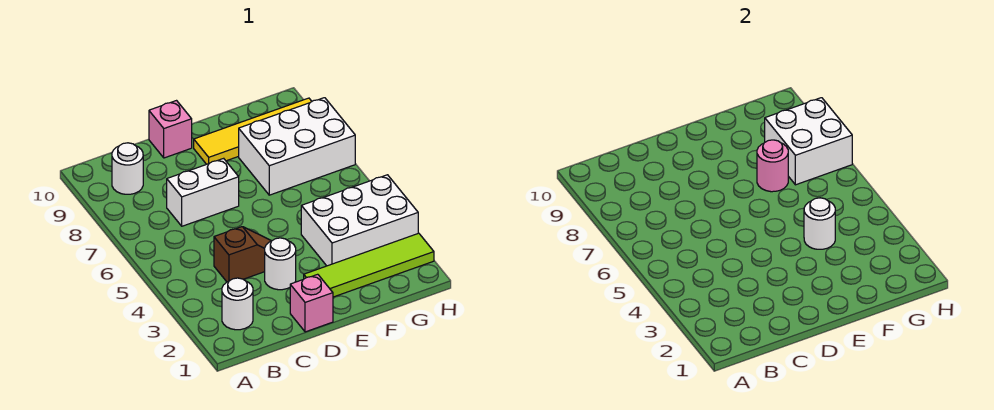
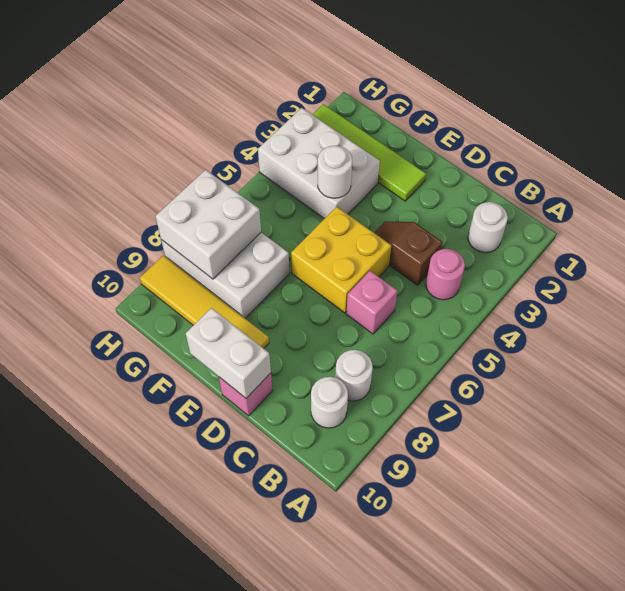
white brick C7:D7 level 1 -> white brick D10:E10 level 2
pink brick D1 level 1 -> pink brick C6 level 1
white round brick D3 level 1 -> white round brick B8 level 1
none -> yellow brick D5:E6 level 1
pink round brick F7 level 2 -> pink round brick B4 level 1

